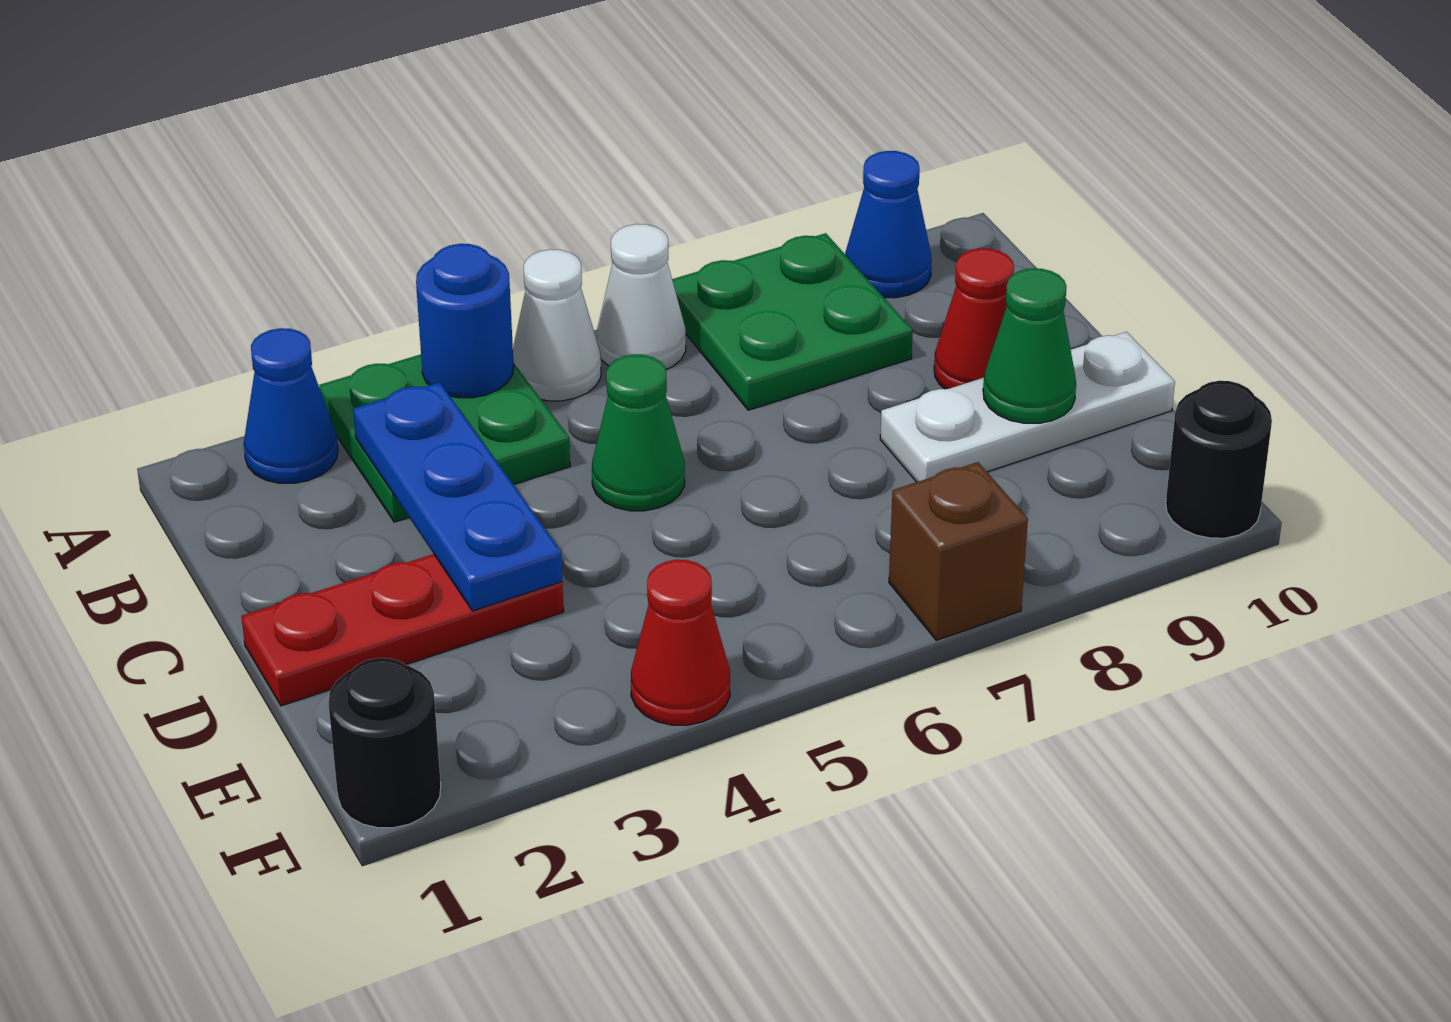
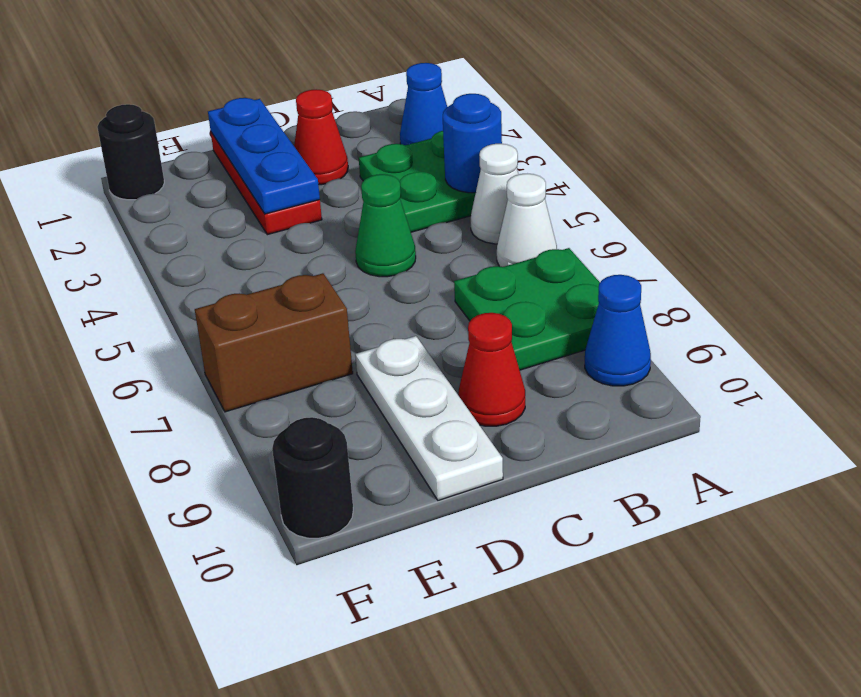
blue plate B3:D3 level 2 -> blue plate D1:D3 level 2
green cone D9 level 2 -> none
red cone F4 level 1 -> red cone C2 level 1
brown brick F7 level 1 -> brown brick E7:F7 level 1

